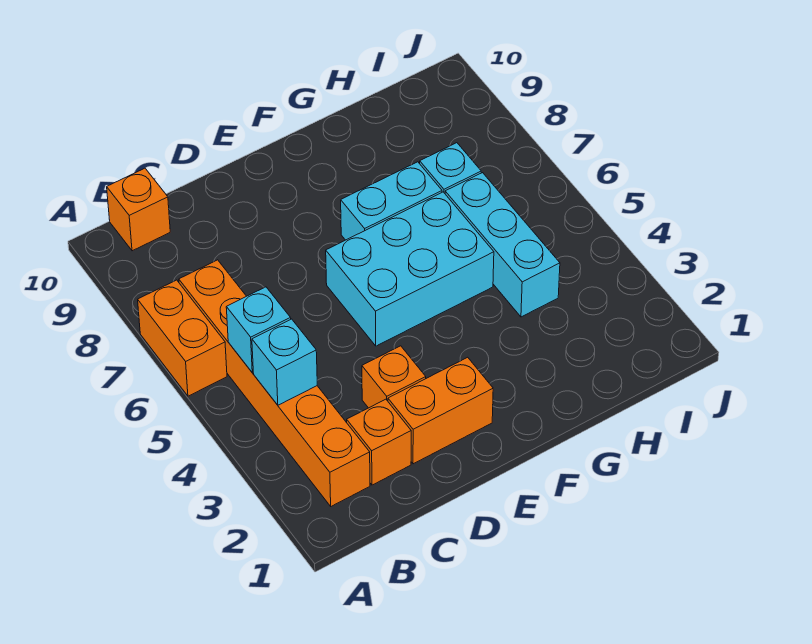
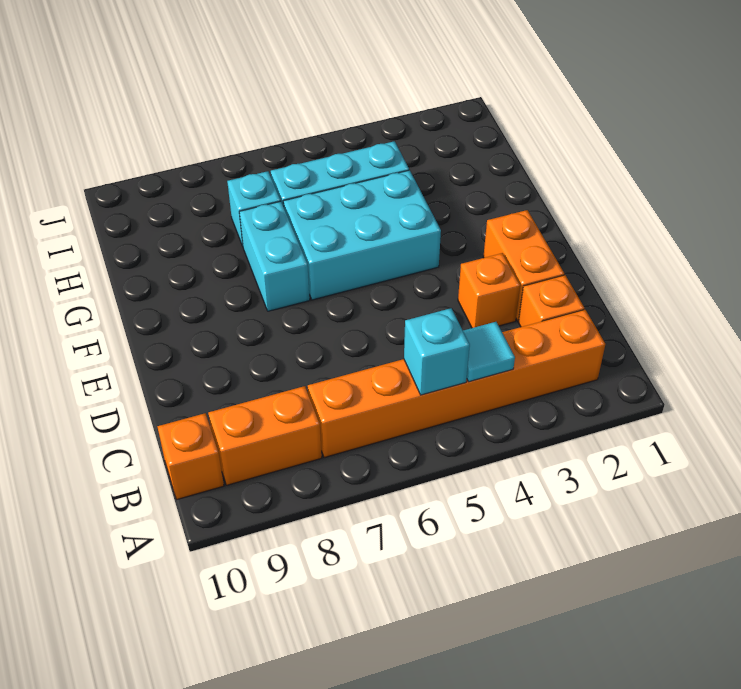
orange brick A6:A7 level 1 -> orange brick B8:B9 level 1
cyan brick B4 level 2 -> cyan tile B4 level 2
cyan brick E5:G6 level 1 -> cyan brick F4:G6 level 1

